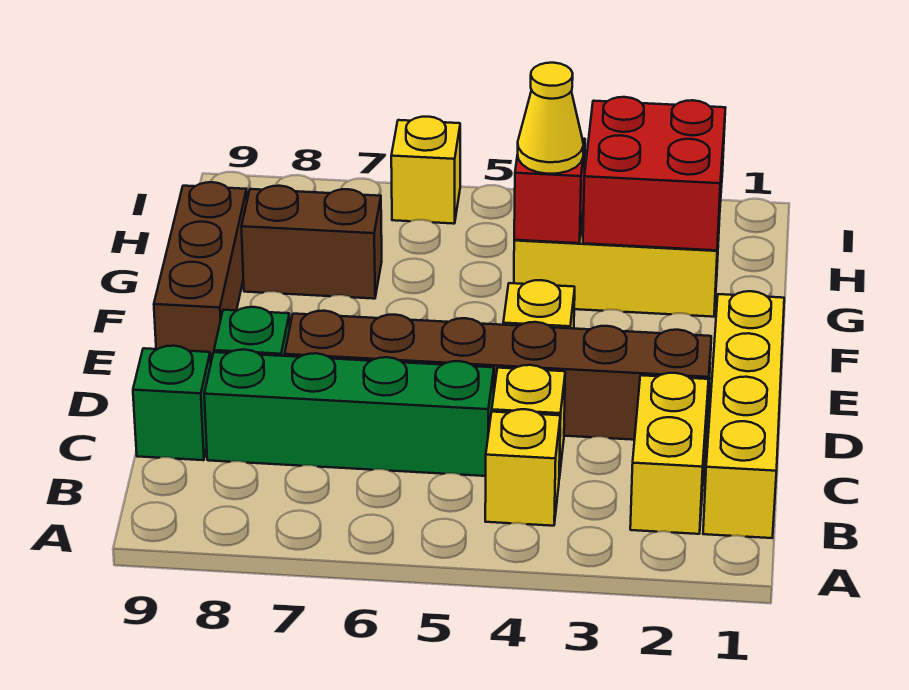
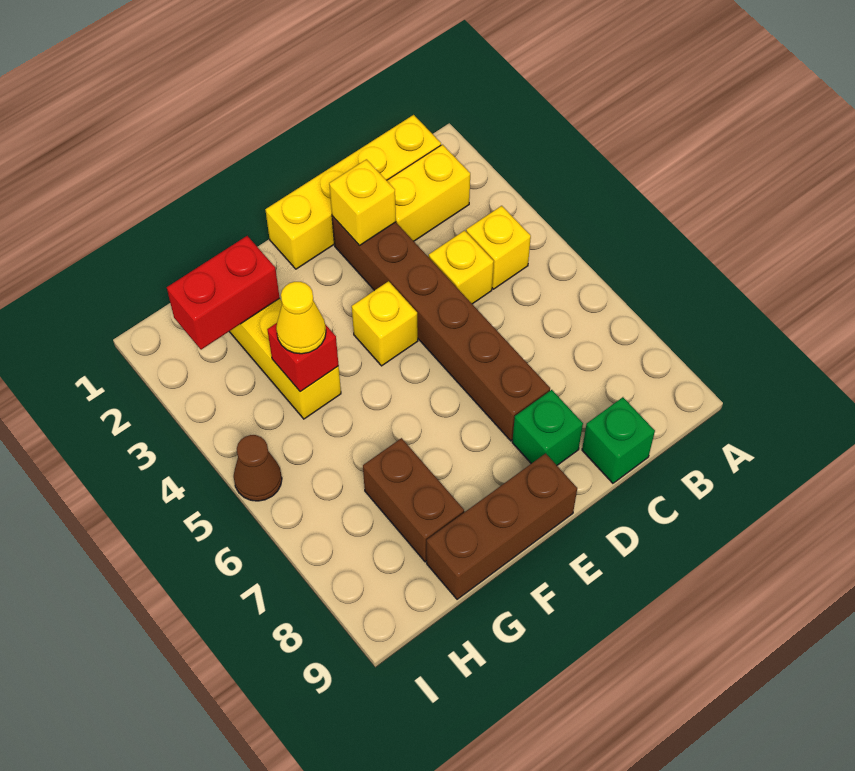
green brick C5:C8 level 1 -> none
red brick G2:H3 level 2 -> red brick G2:H2 level 2
none -> brown cone I5 level 1
yellow brick I6 level 1 -> yellow brick D2 level 2

